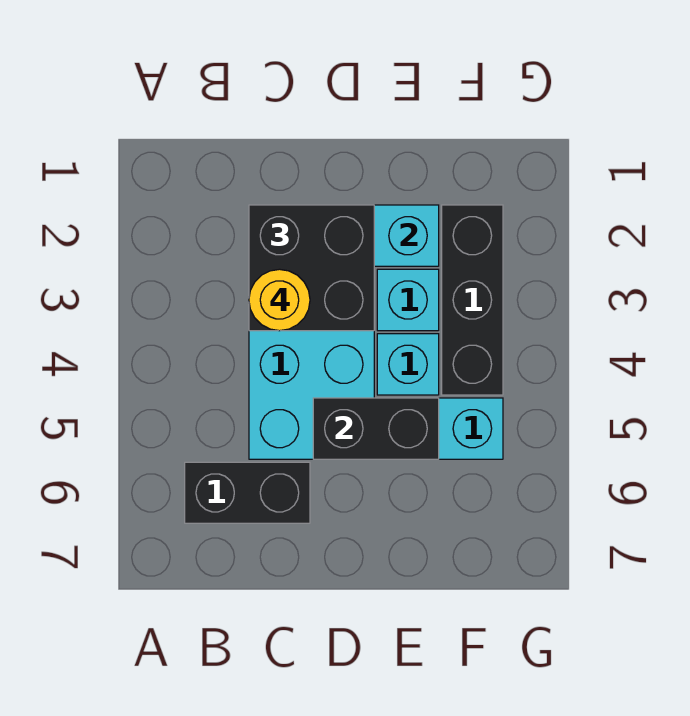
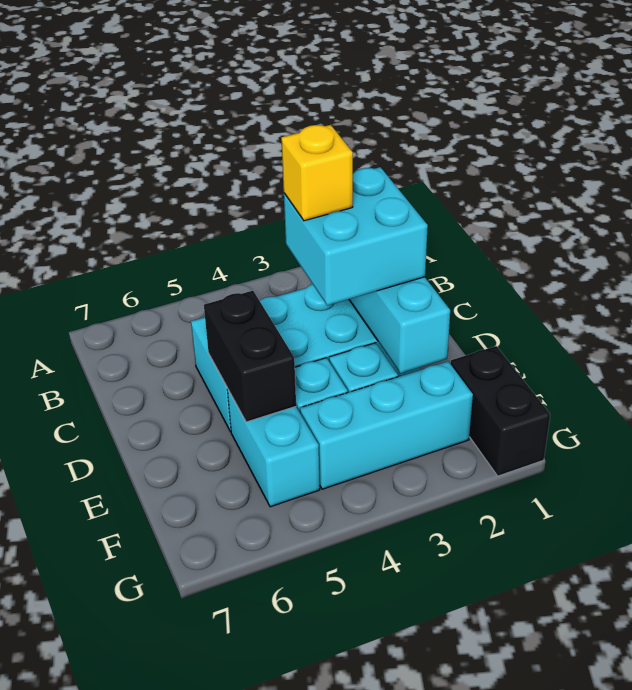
black brick B6:C6 level 1 -> black brick F1:G1 level 1
black brick C2:D3 level 3 -> cyan brick C2:D3 level 3
yellow round brick C3 level 4 -> yellow brick C3 level 4
black brick F2:F4 level 1 -> cyan brick F2:F4 level 1

